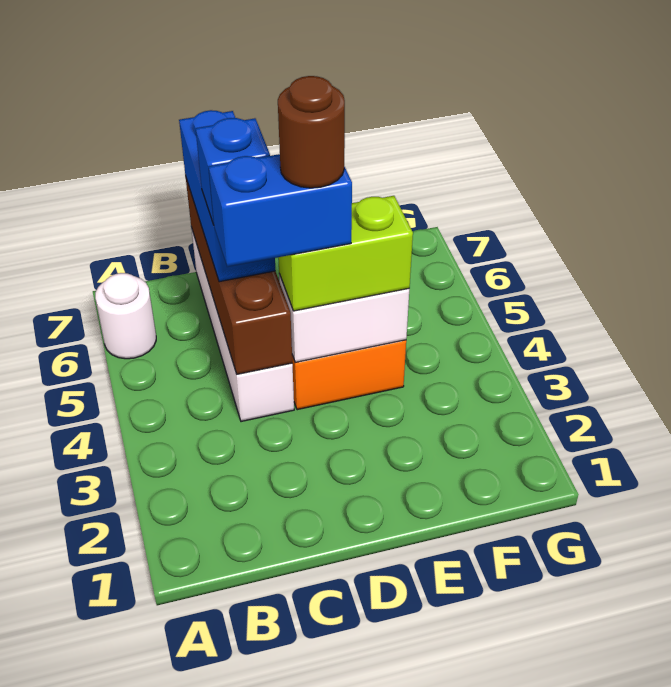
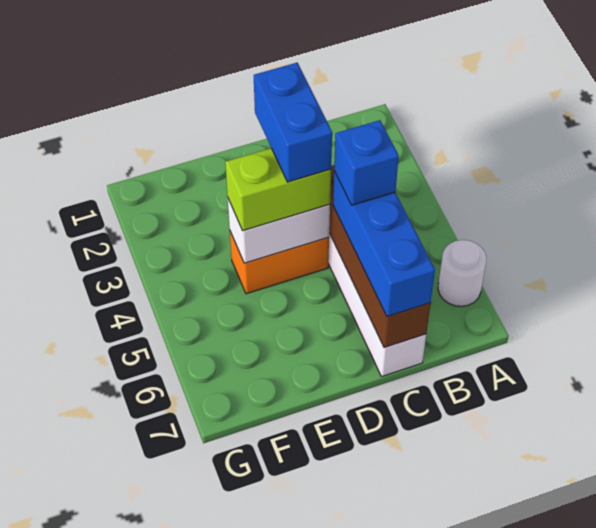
blue brick C4:D4 level 4 -> blue brick D3:D4 level 4
brown round brick D4 level 5 -> none

